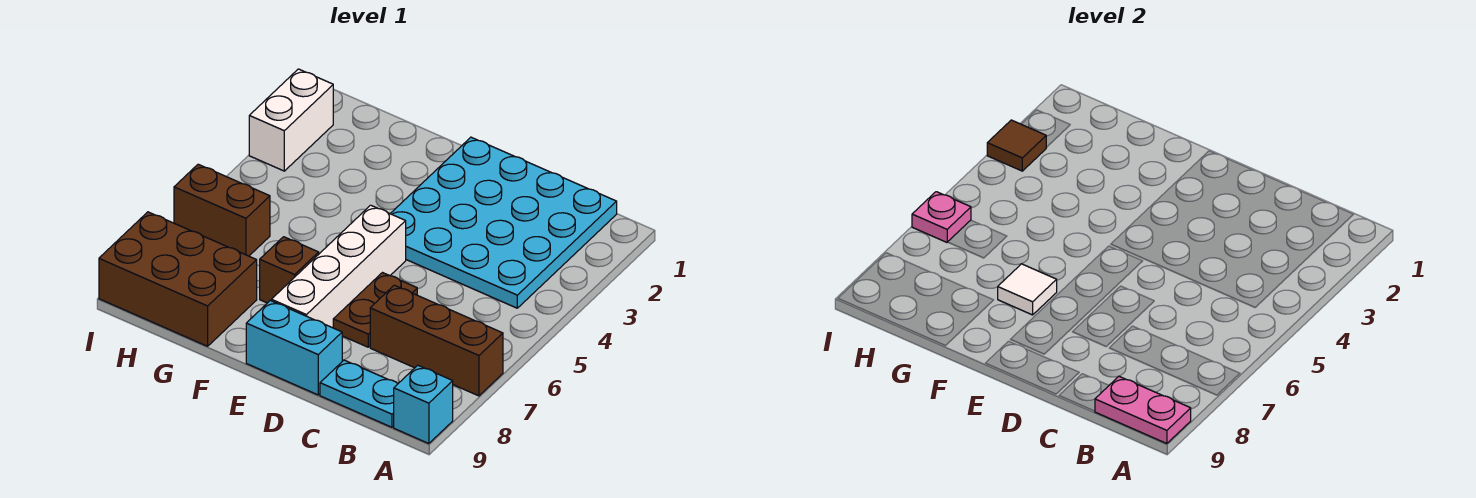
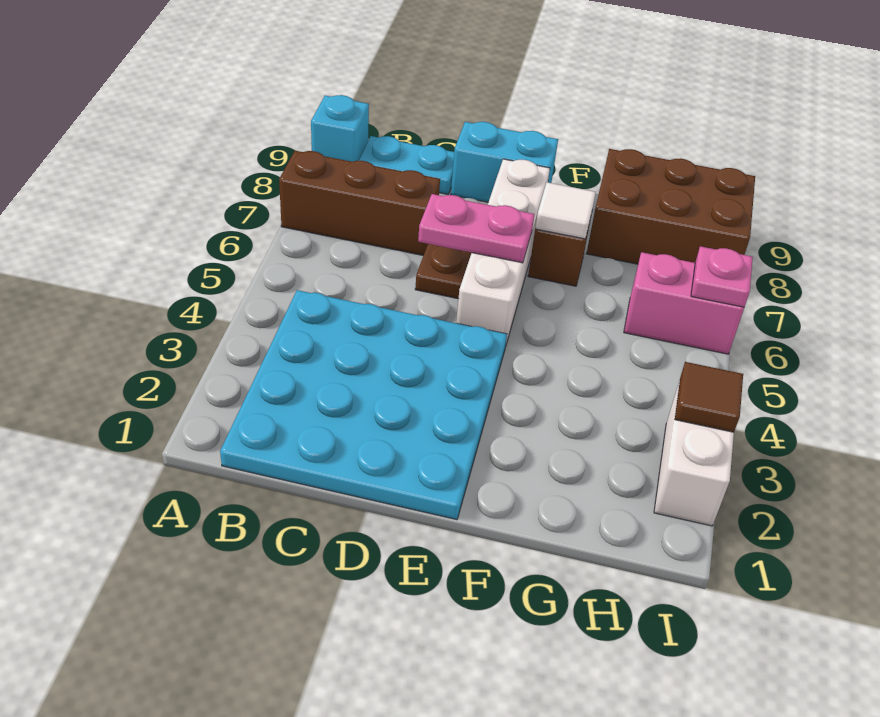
pink plate A9:B9 level 2 -> pink plate D6:E6 level 2
brown brick H6:I6 level 1 -> pink brick H6:I6 level 1

